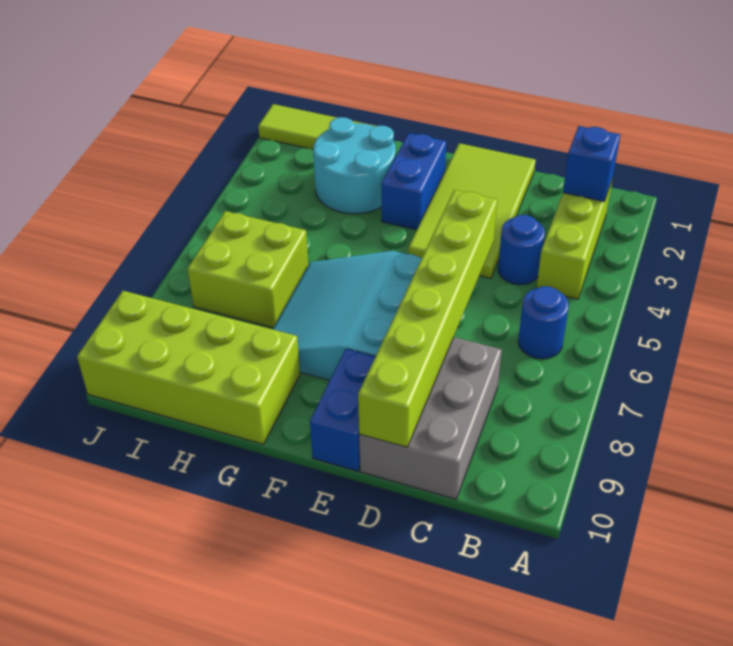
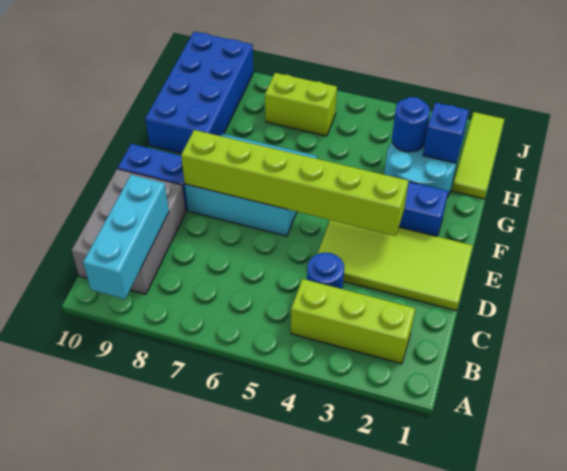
none -> cyan brick A9:C9 level 2
blue brick B2 level 2 -> blue brick H2 level 2
blue round brick B6 level 1 -> blue round brick H3 level 2
grey brick C8:D10 level 1 -> grey brick B9:D10 level 1
lime brick D5:D10 level 2 -> lime brick E3:E8 level 2
lime brick G9:J10 level 1 -> blue brick G9:J10 level 1
lime brick H6:I7 level 1 -> lime brick I6:I7 level 1

